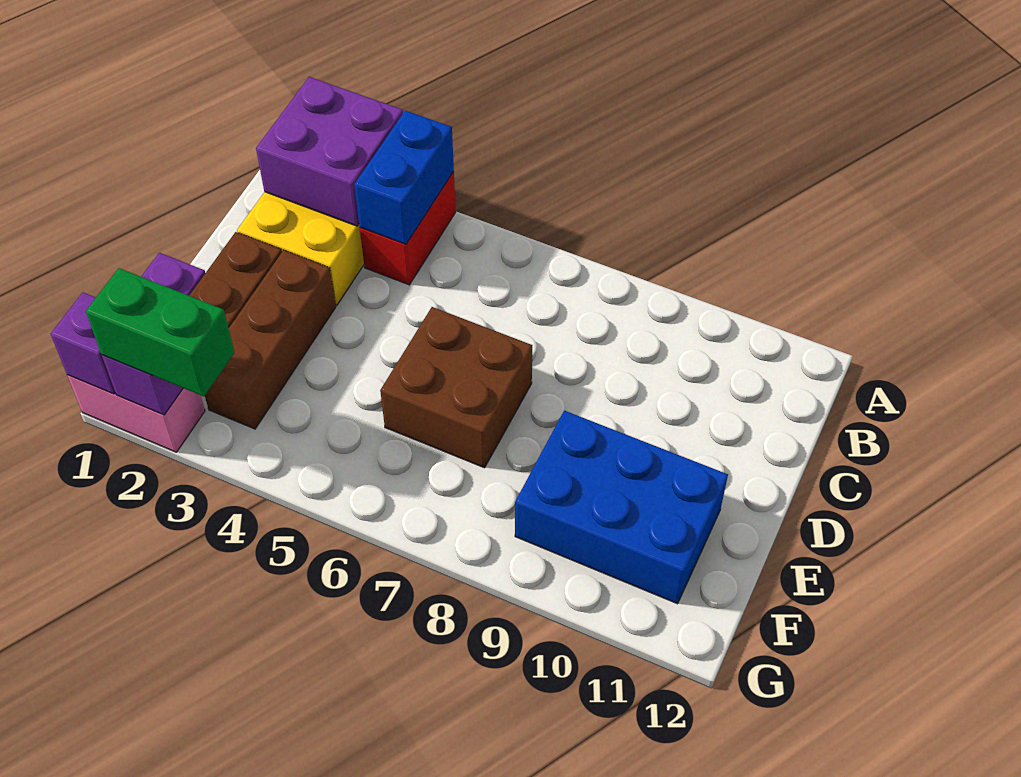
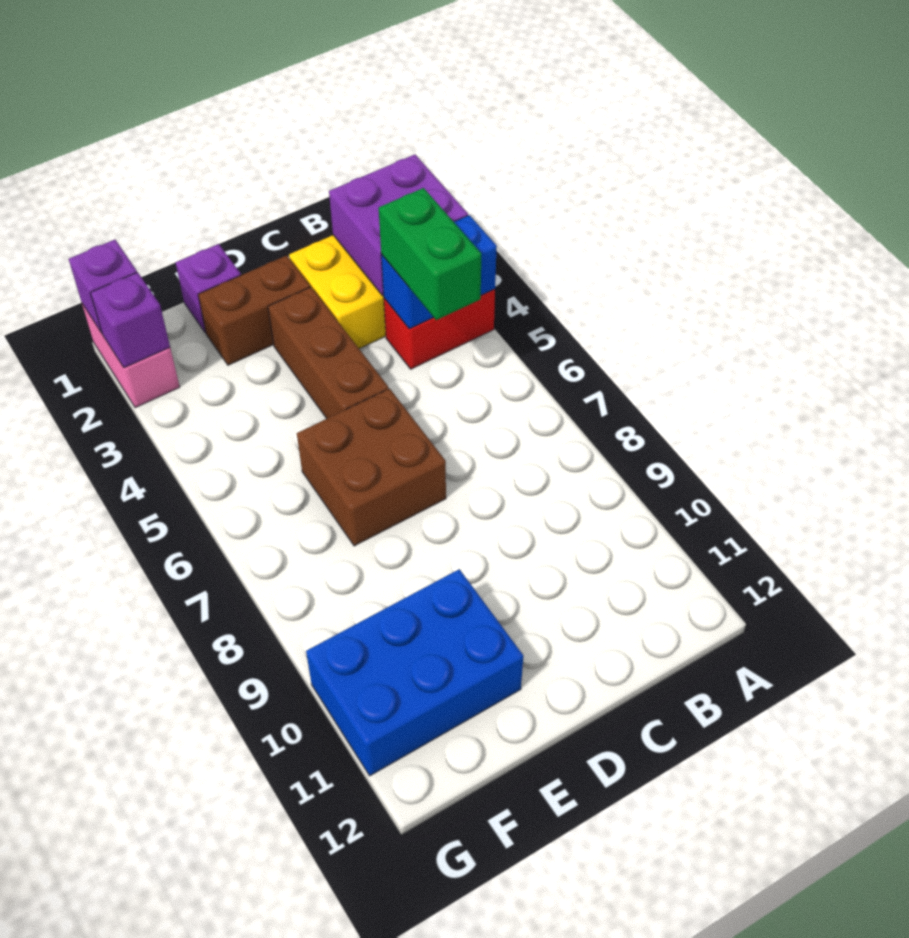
brown brick D3:F3 level 1 -> brown brick D3:D5 level 1
blue brick E9:F11 level 1 -> blue brick E10:G11 level 1
green brick G2:G3 level 3 -> green brick B4:B5 level 3

